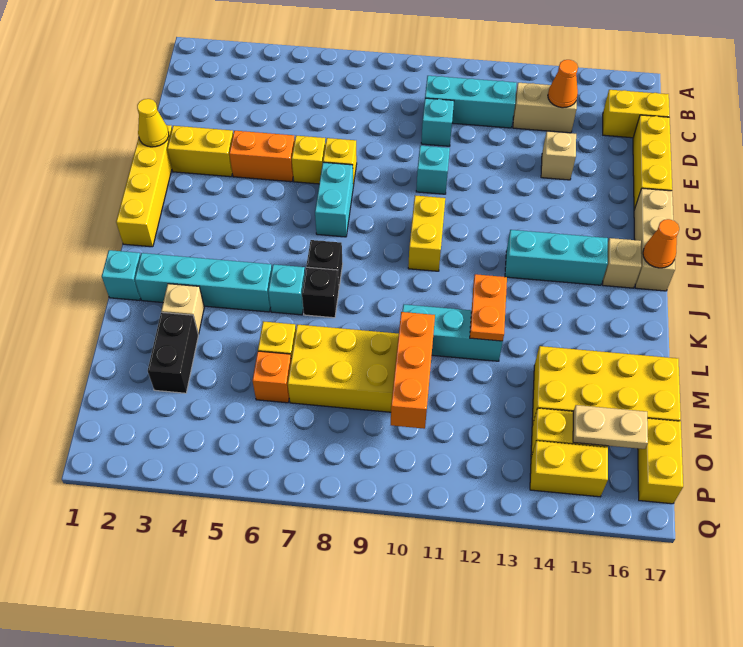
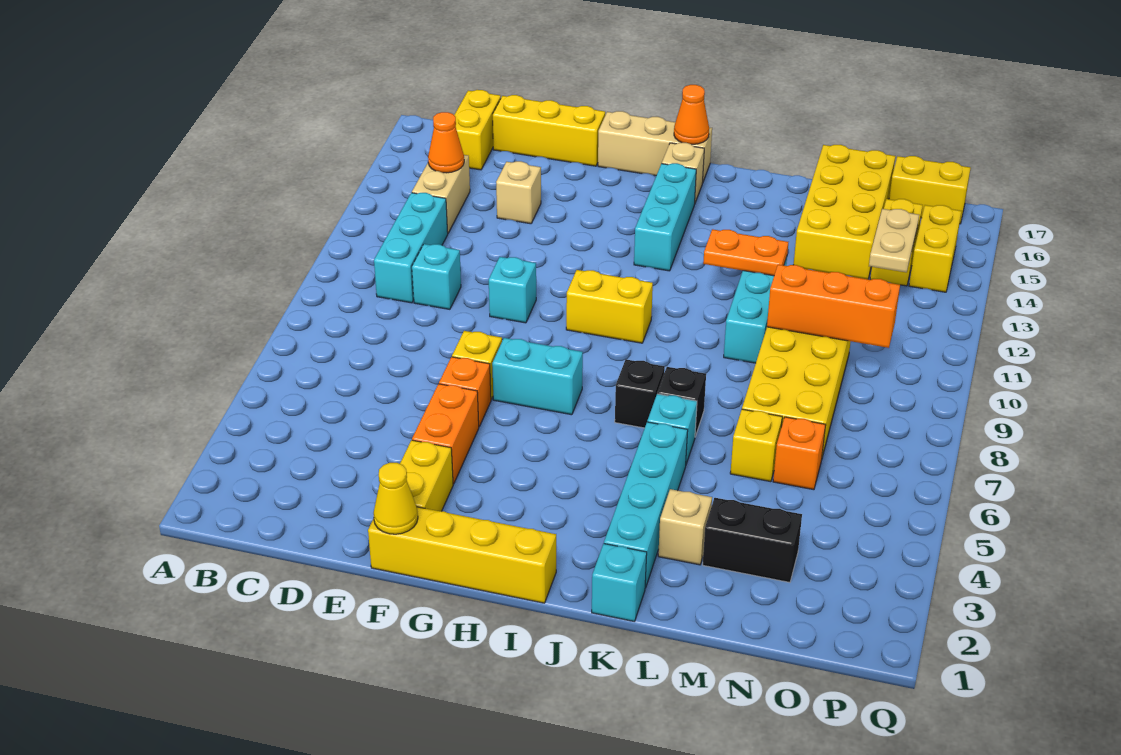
yellow brick F6 level 1 -> orange brick F6 level 1
tan plate O15:O16 level 2 -> tan plate O13:O14 level 2

